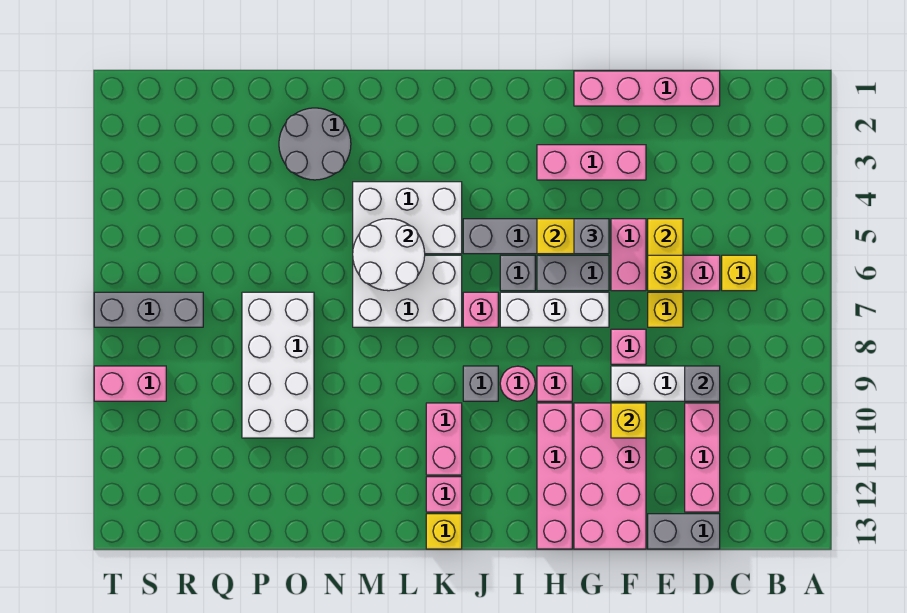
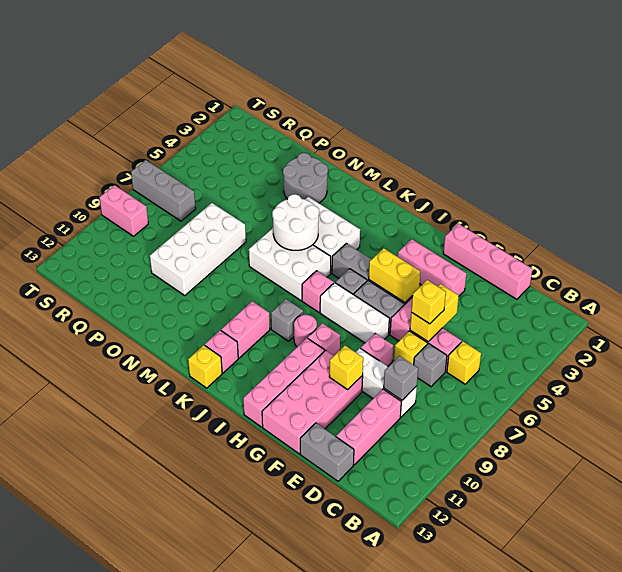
grey brick G5 level 3 -> grey brick D7 level 1

